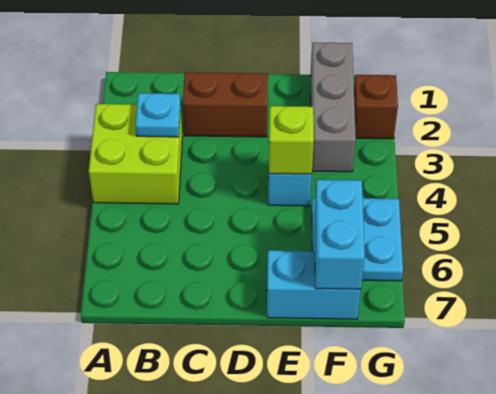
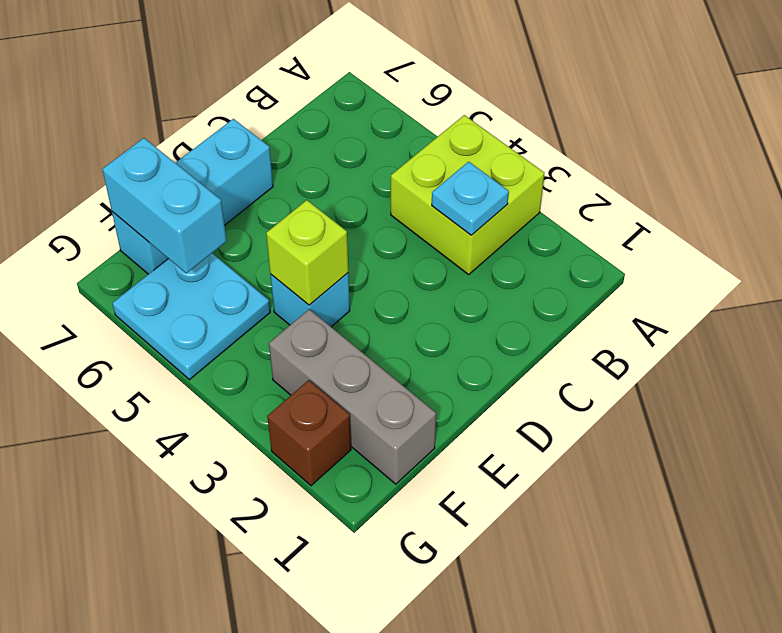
brown brick C2:D2 level 1 -> none
cyan brick E7:F7 level 1 -> cyan brick D7:F7 level 1

